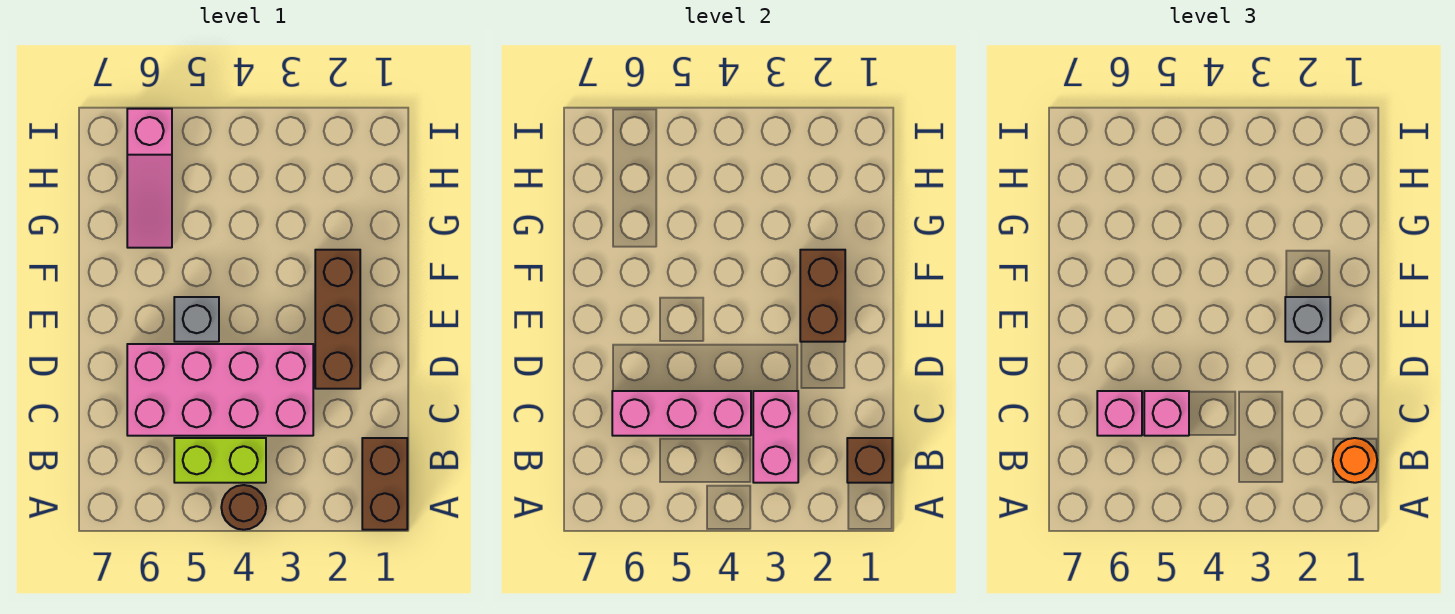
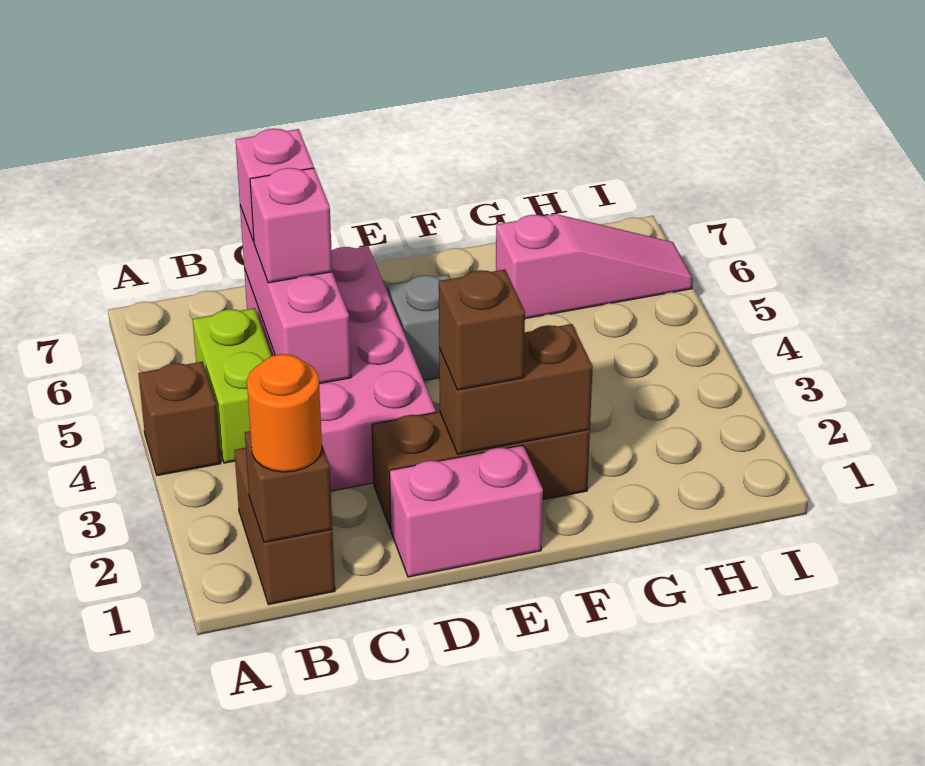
brown brick A1:B1 level 1 -> brown brick B1:B2 level 1
brown round brick A4 level 1 -> brown brick A4 level 1
pink brick B3:C3 level 2 -> pink brick D1:E1 level 1
grey brick E2 level 3 -> brown brick E2 level 3
pink slope G6:I6 level 1 top I -> pink slope G6:I6 level 1 top G

